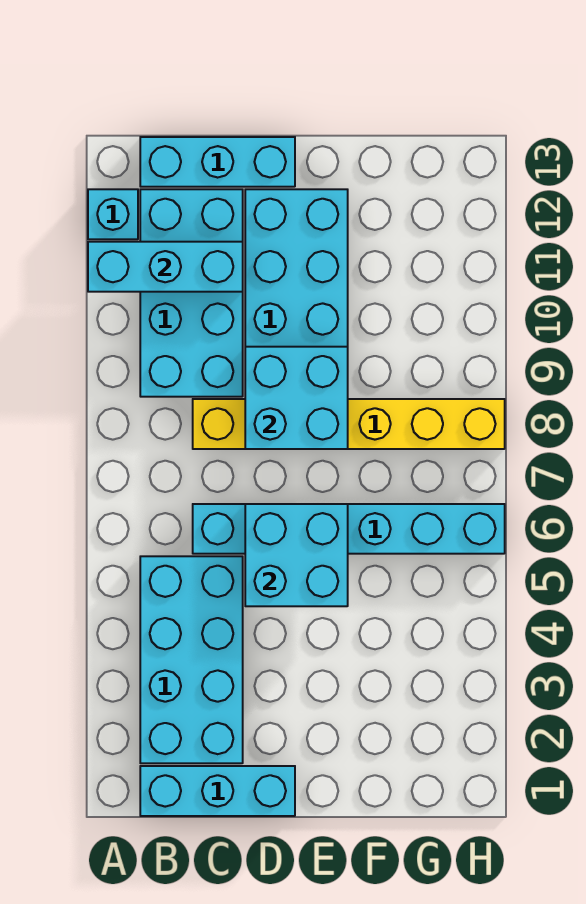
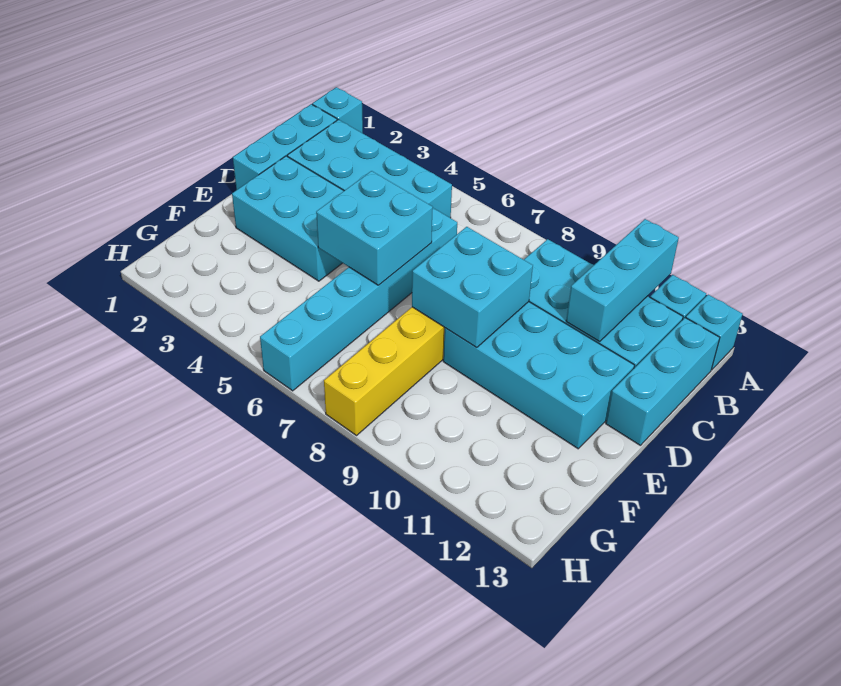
none -> cyan brick A1 level 1
none -> cyan brick A13 level 1
none -> cyan brick D2:E4 level 1

